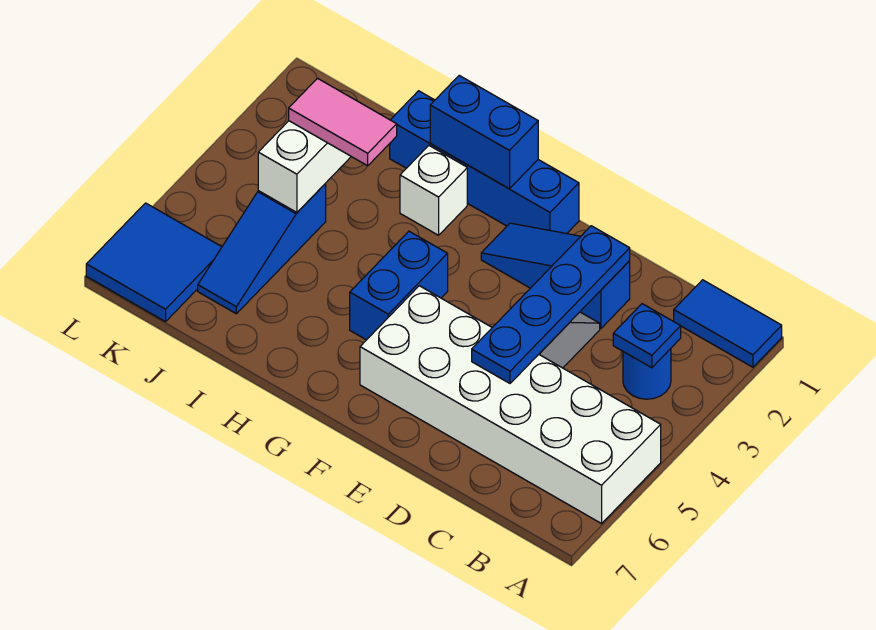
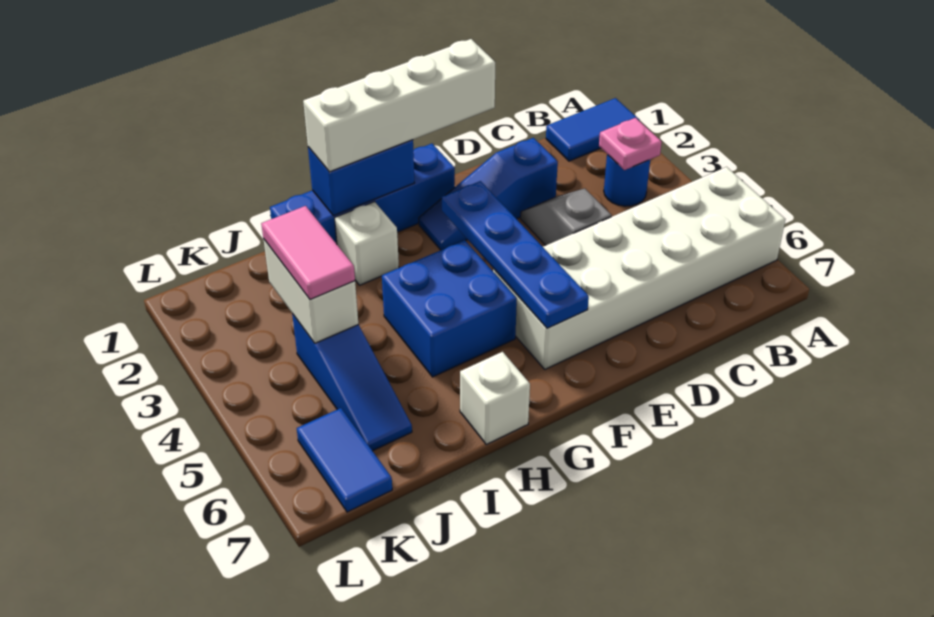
blue plate B3 level 2 -> pink plate B3 level 2
blue plate D2:D5 level 2 -> blue plate F3:F6 level 2
none -> white brick E1:H1 level 3
blue brick G4:G5 level 1 -> blue brick G4:H5 level 1
none -> white brick H7 level 1
pink tile I3:J3 level 3 -> pink tile J3:J4 level 3
blue tile K6:L7 level 1 -> blue tile K6:K7 level 1

